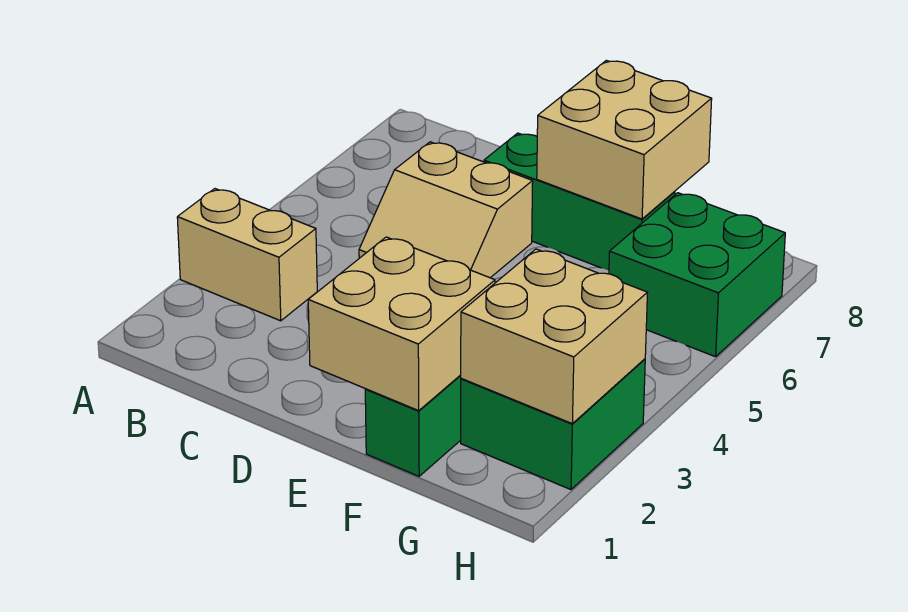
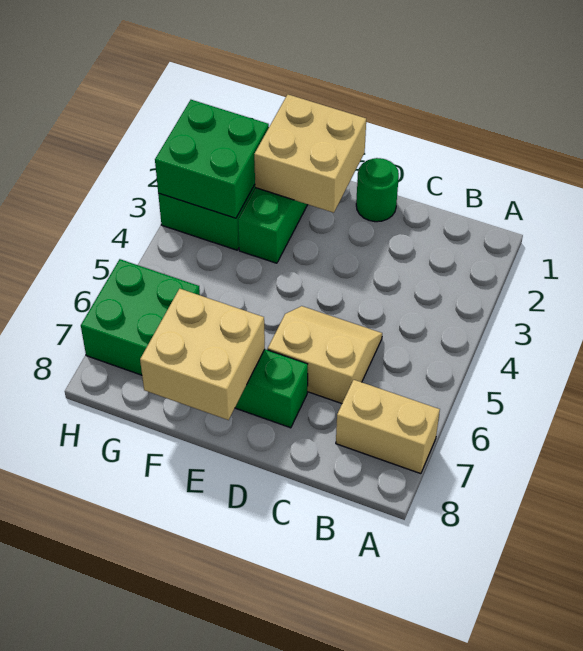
tan brick A3:B3 level 1 -> tan brick A7:B7 level 1
none -> green round brick D1 level 1
tan brick G2:H3 level 2 -> green brick G2:H3 level 2

